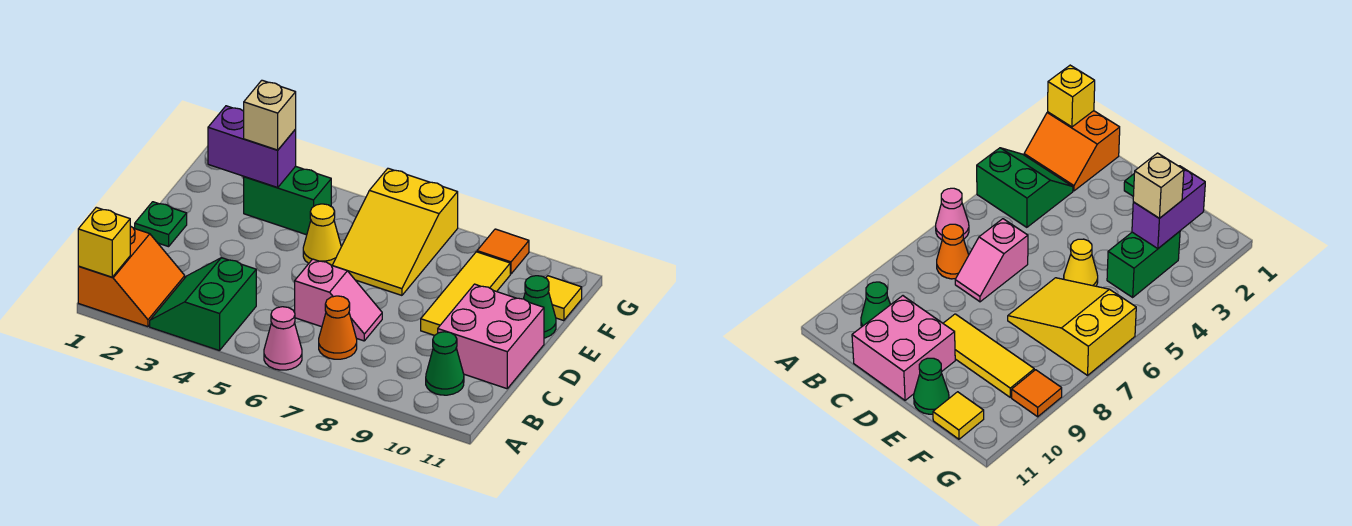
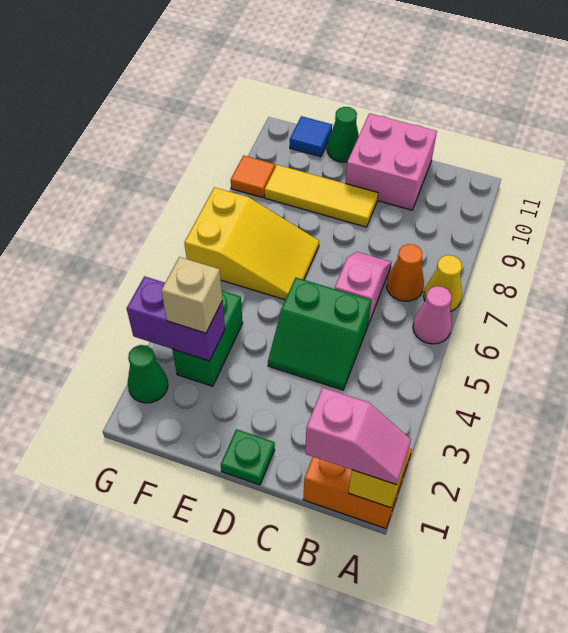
none -> pink slope A1:B1 level 3 top B
green slope A3:B4 level 1 top 4 -> green slope C4:D5 level 1 top 5
green cone B10 level 1 -> green cone G2 level 1
yellow cone E5 level 1 -> yellow cone A7 level 1
purple brick F2:F3 level 2 -> purple brick F3:G3 level 2
yellow tile F11 level 1 -> blue tile F11 level 1

